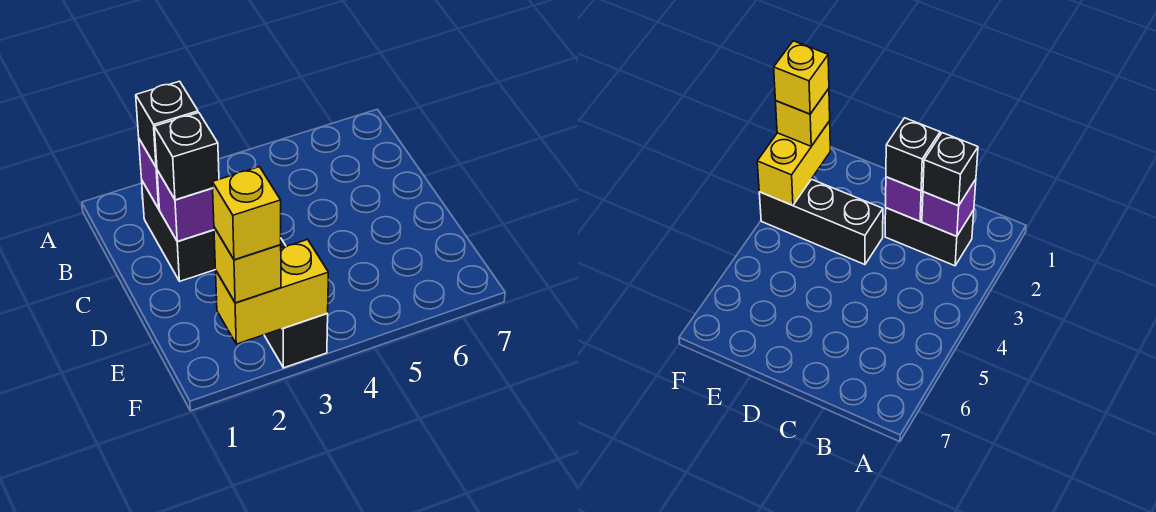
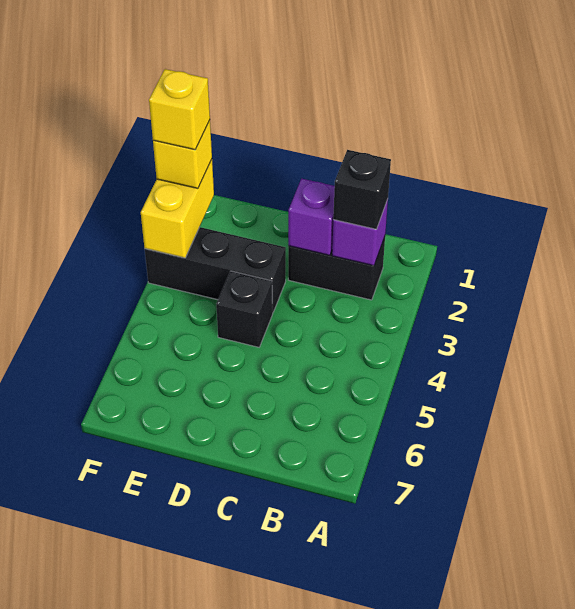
black brick C2 level 3 -> black brick D4 level 1

